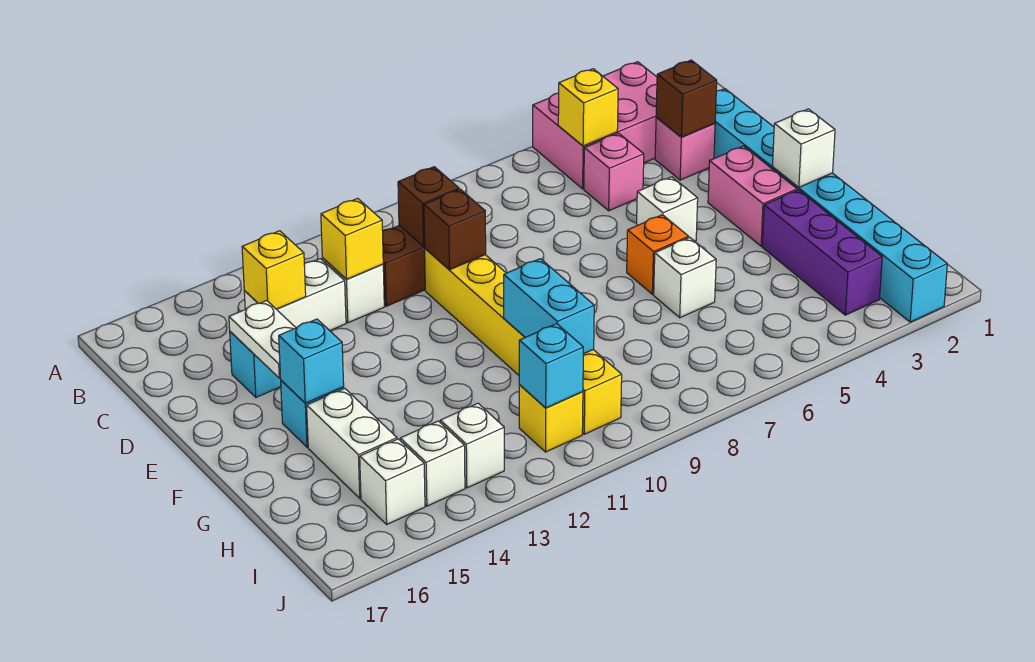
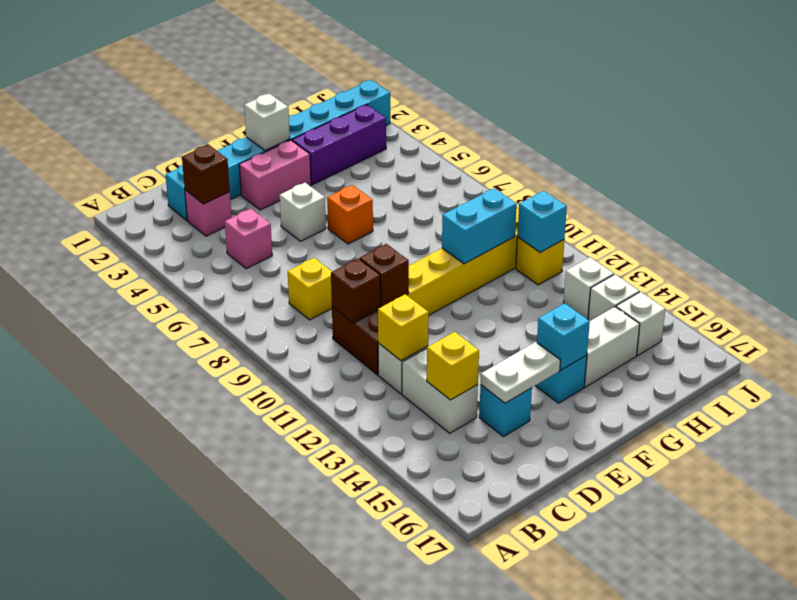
pink brick A3:B5 level 1 -> none
yellow brick B5 level 2 -> yellow brick C8 level 1
white brick G6 level 1 -> none

